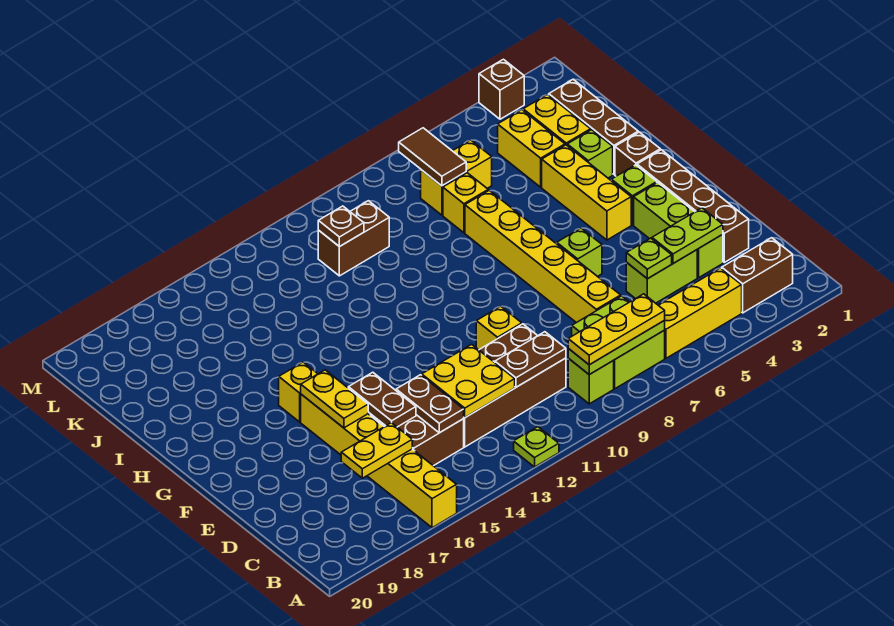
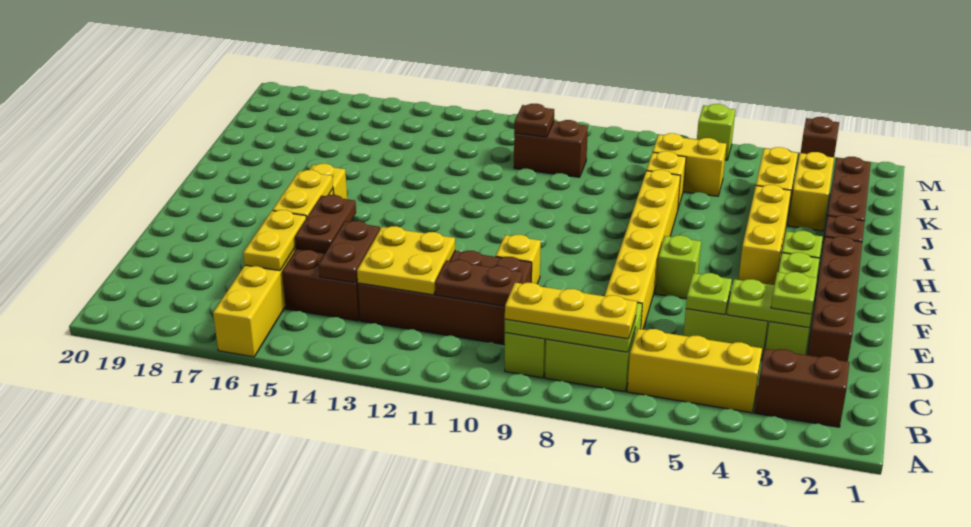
lime plate A12 level 1 -> lime plate D3 level 3
yellow plate C16:C17 level 2 -> yellow plate C16:D16 level 2
lime brick I3 level 1 -> lime brick M6 level 1
brown tile K7:L7 level 2 -> none

